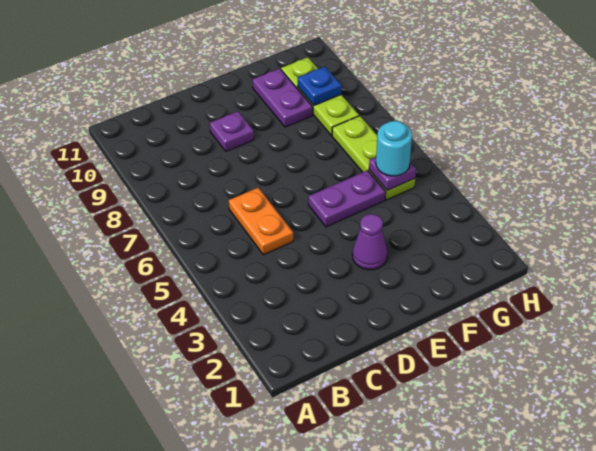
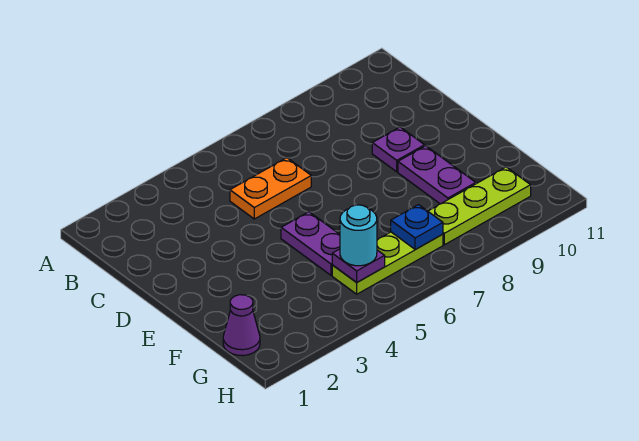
purple cone E3 level 1 -> purple cone G1 level 1
purple plate F9:F10 level 1 -> purple plate E9:F9 level 1
blue plate G9 level 2 -> blue plate G7 level 2

